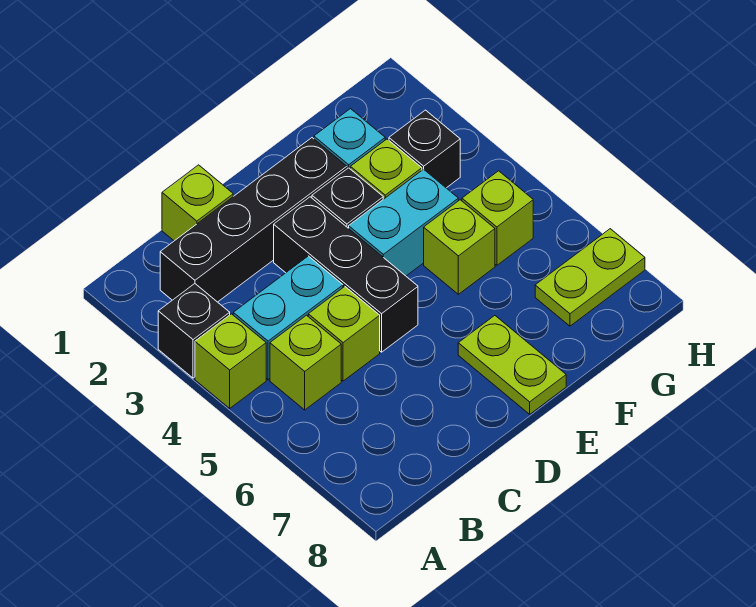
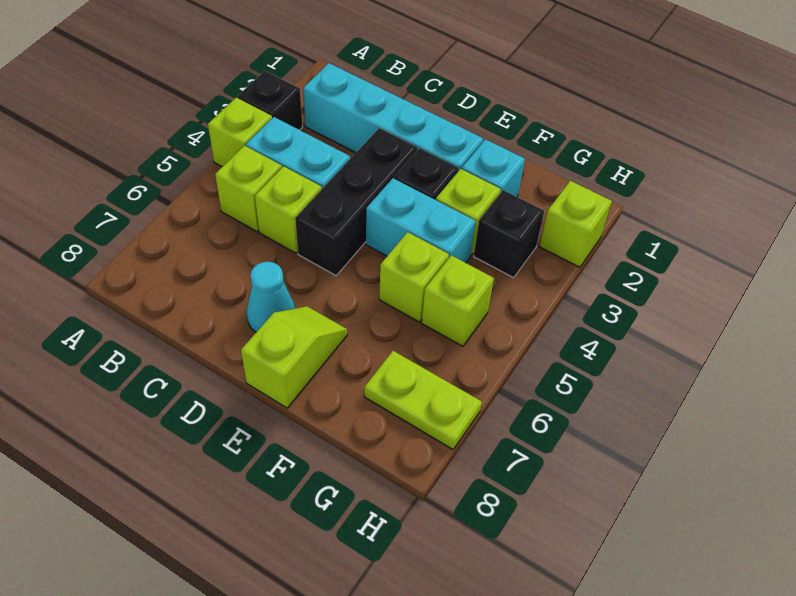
black brick B2:E2 level 1 -> cyan brick B2:E2 level 1
lime brick C1 level 1 -> lime brick H2 level 1
none -> cyan cone D7 level 1
lime plate E7:E8 level 1 -> lime slope E7:E8 level 1 top 8

